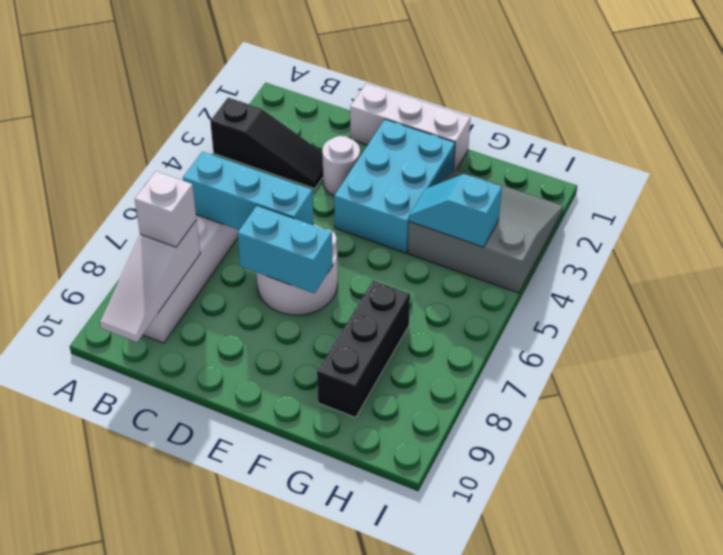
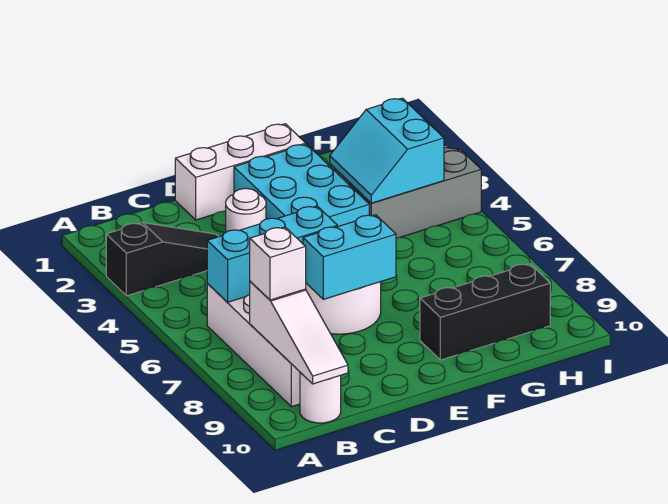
none -> white round brick B10 level 1
cyan slope G4:H4 level 2 top H -> cyan slope G3:H4 level 2 top H
black brick G7:G9 level 1 -> black brick F9:H9 level 1

